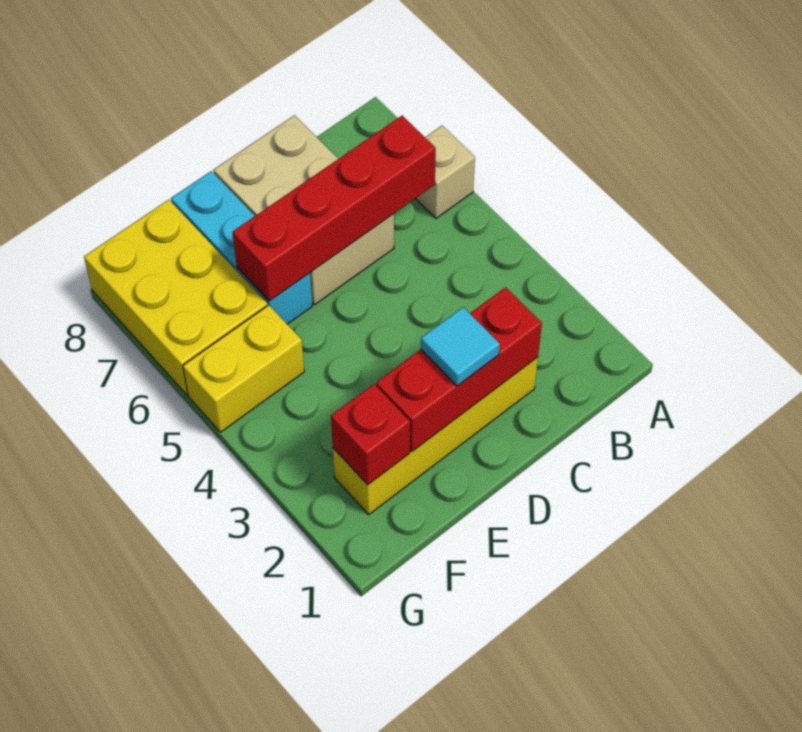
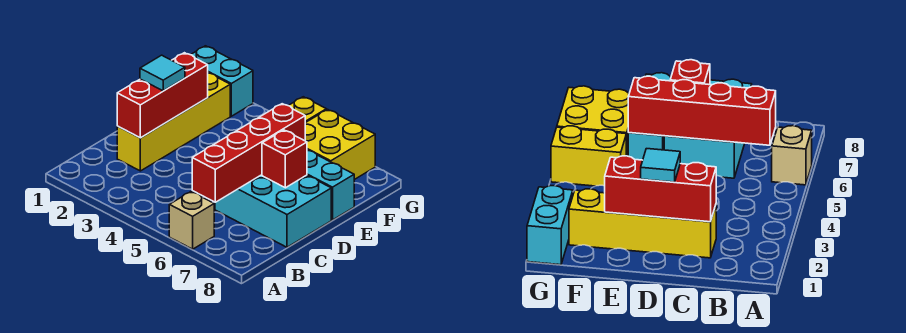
tan brick C6:D8 level 1 -> cyan brick C6:D8 level 1
red brick F2 level 2 -> red brick D7 level 2
yellow brick F6:G8 level 1 -> yellow brick F6:G7 level 1
none -> cyan brick G1:G2 level 1

